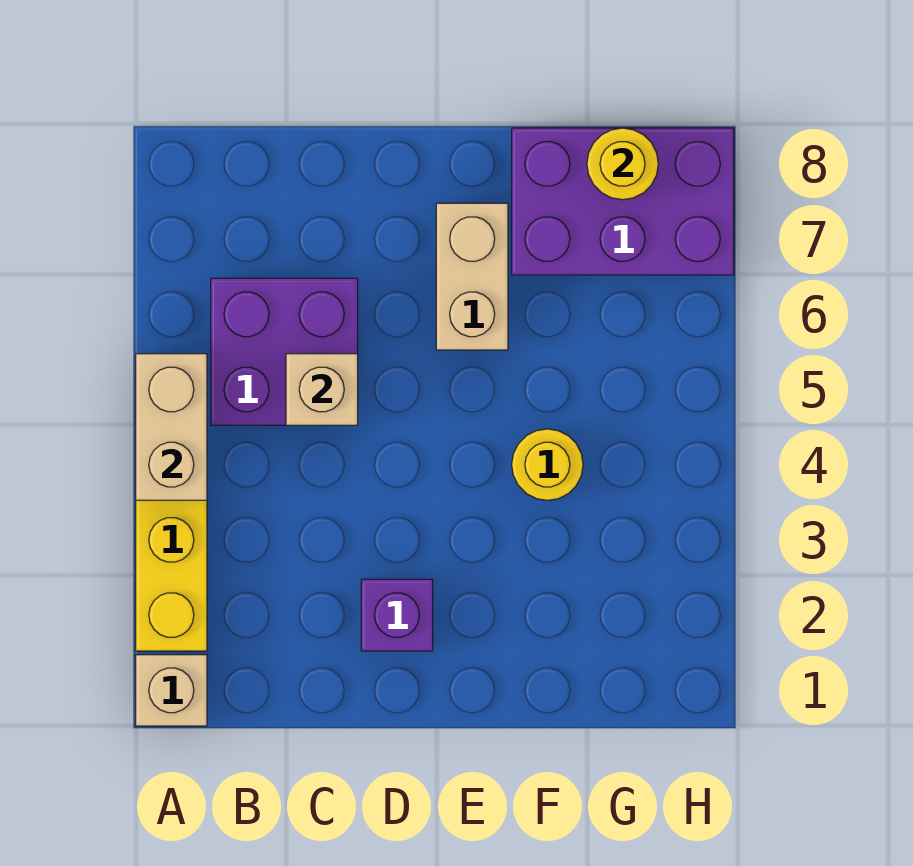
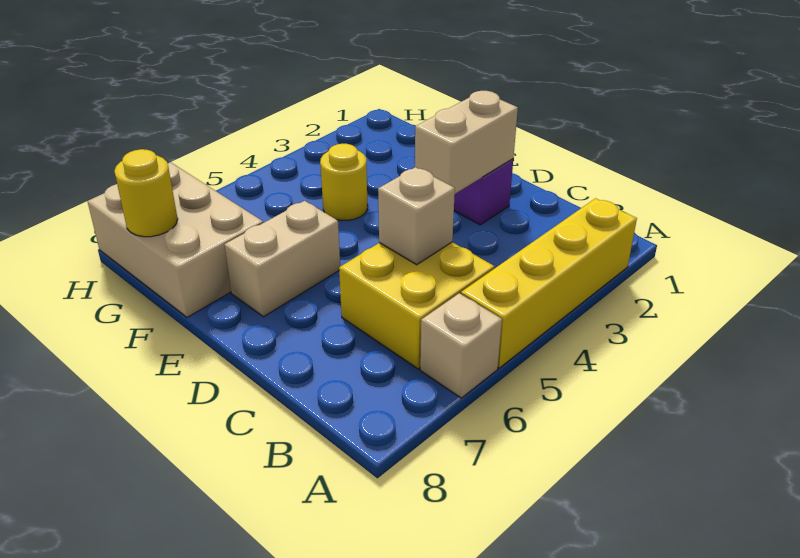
tan brick A1 level 1 -> tan brick A6 level 1
tan brick A4:A5 level 2 -> tan brick D2:D3 level 2
purple brick B5:C6 level 1 -> yellow brick B5:C6 level 1
purple brick F7:H8 level 1 -> tan brick F7:H8 level 1

